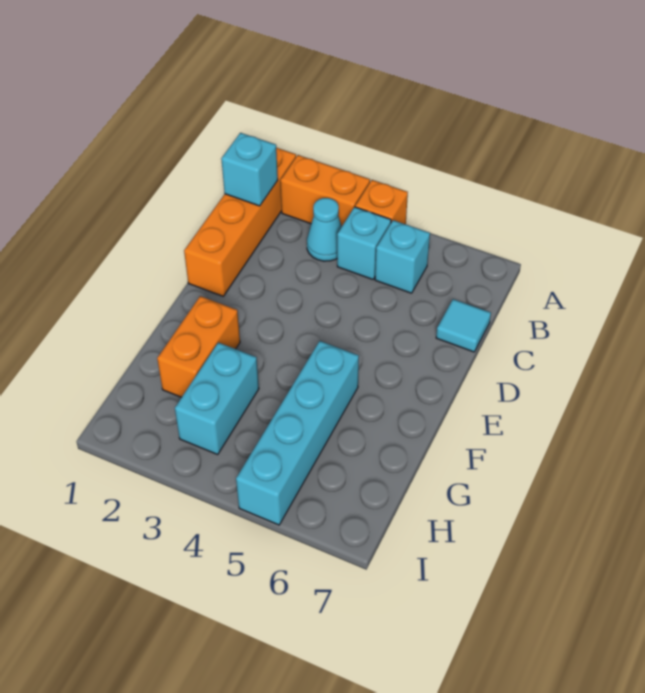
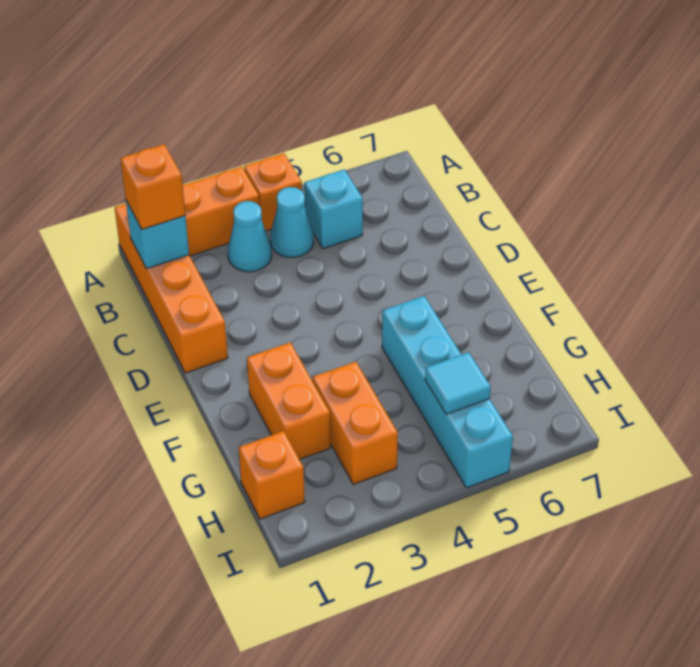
none -> orange brick B1 level 3
cyan brick B4 level 1 -> cyan cone B4 level 1
cyan tile C7 level 1 -> cyan tile H5 level 2
cyan brick G3:H3 level 1 -> orange brick G3:H3 level 1
none -> orange brick H1 level 1

